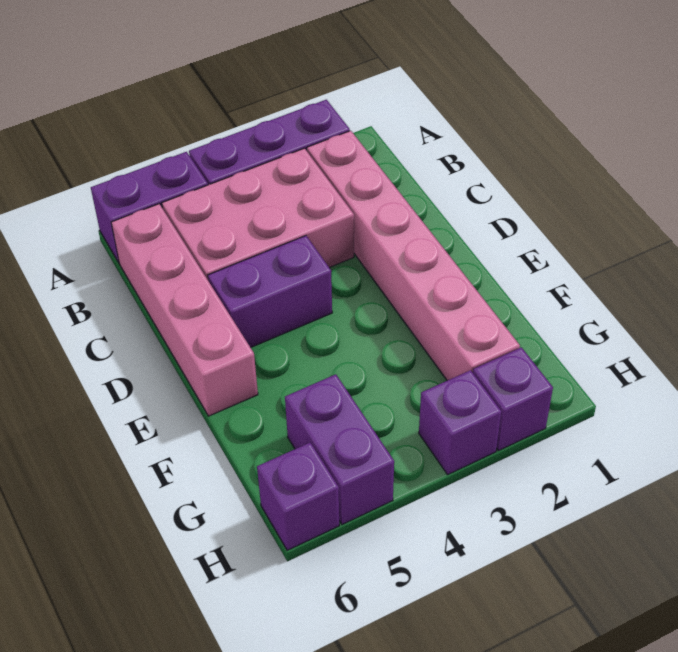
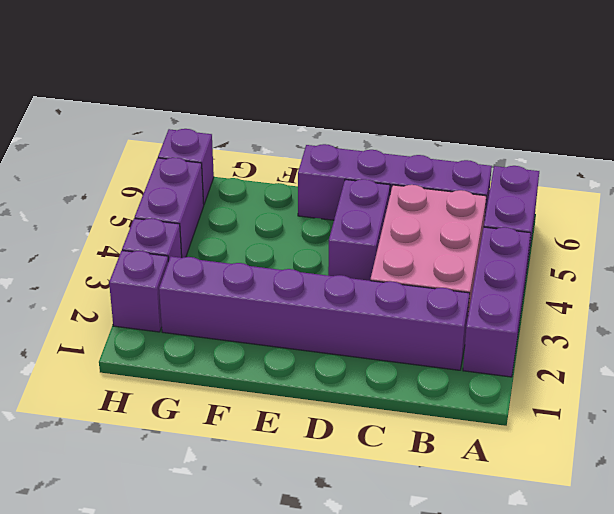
pink brick B2:G2 level 1 -> purple brick B2:G2 level 1
pink brick B6:E6 level 1 -> purple brick B6:E6 level 1
purple brick G5:H5 level 1 -> purple brick H4:H5 level 1

